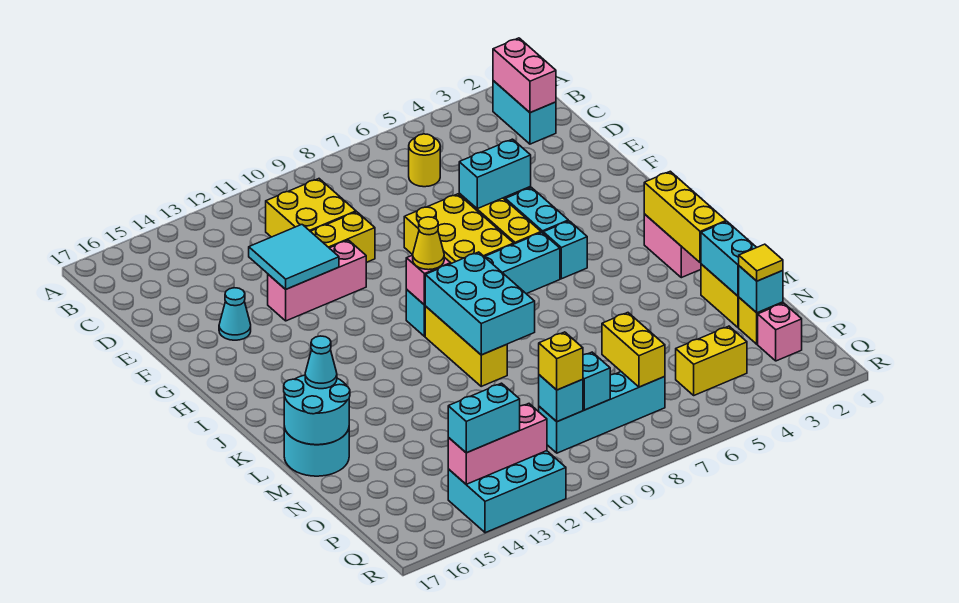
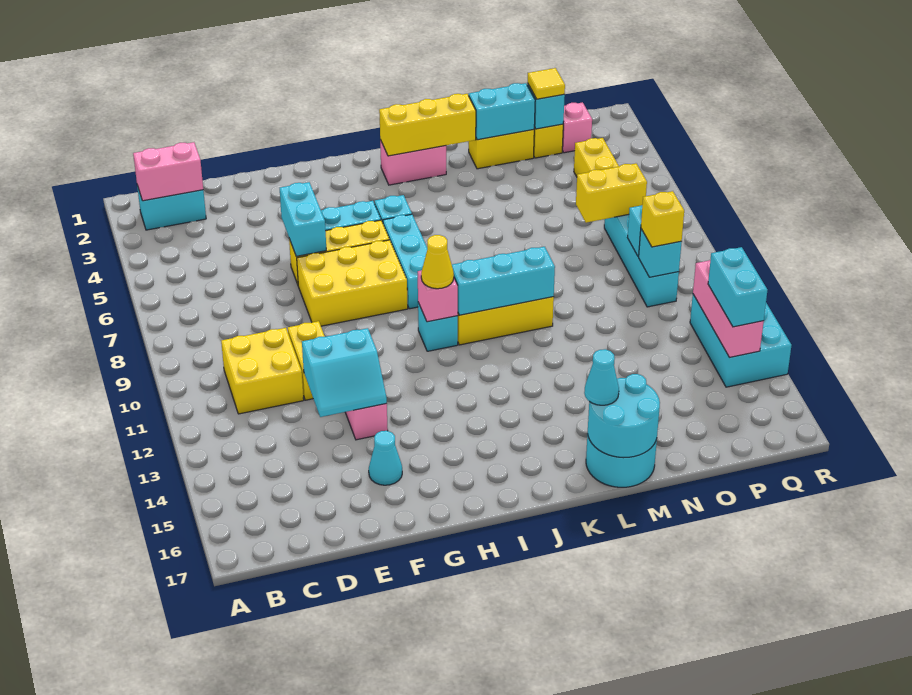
yellow round brick C6 level 1 -> none
cyan tile E12:F13 level 2 -> cyan slope E12:F13 level 2 top 12
cyan brick J9:L10 level 2 -> cyan brick J10:L10 level 2

